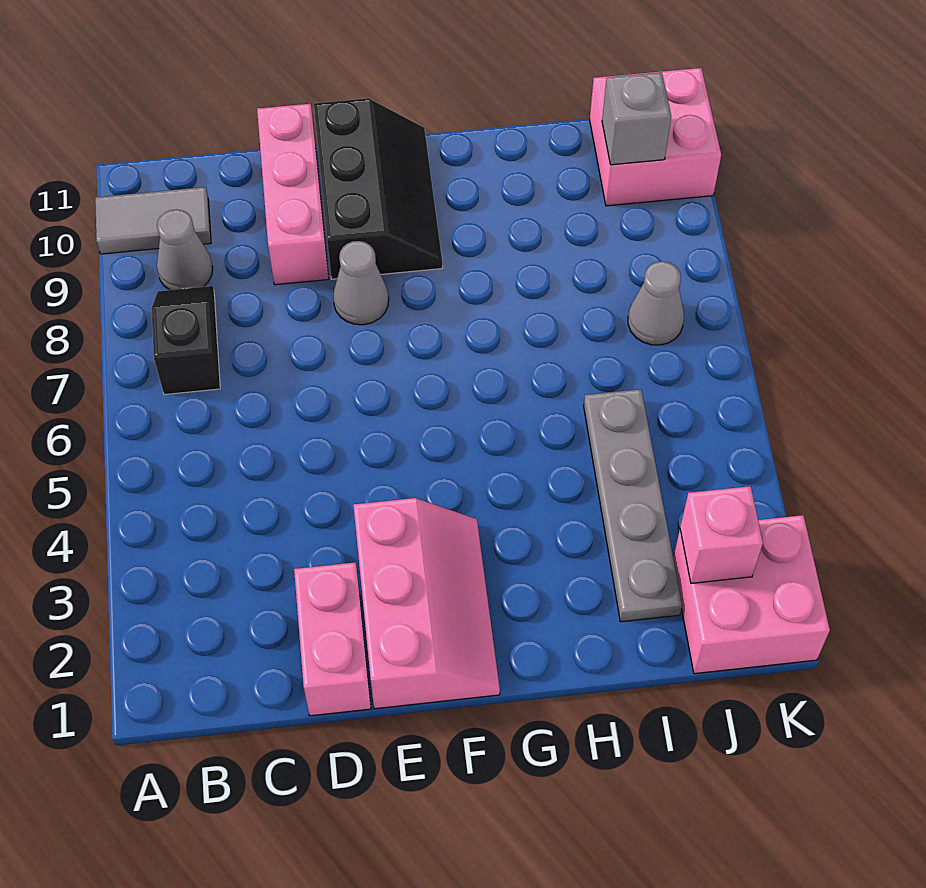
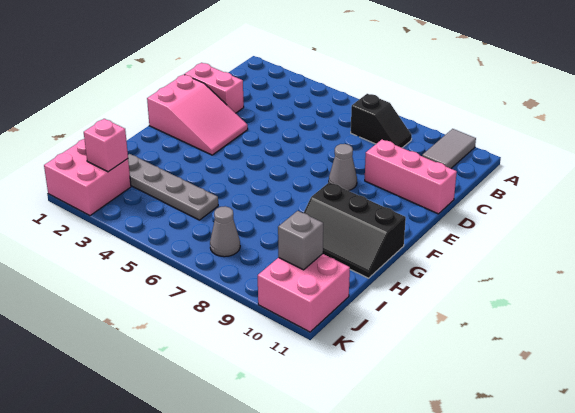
grey cone B9 level 1 -> none
pink slope E1:F3 level 1 top E -> pink slope E1:F3 level 1 top 1
black slope E9:F11 level 1 top E -> black slope G9:H11 level 1 top G

